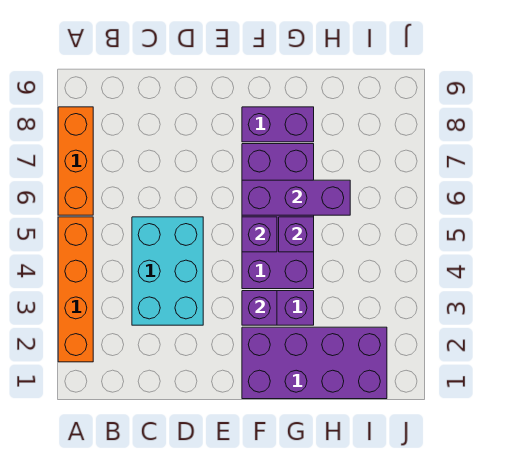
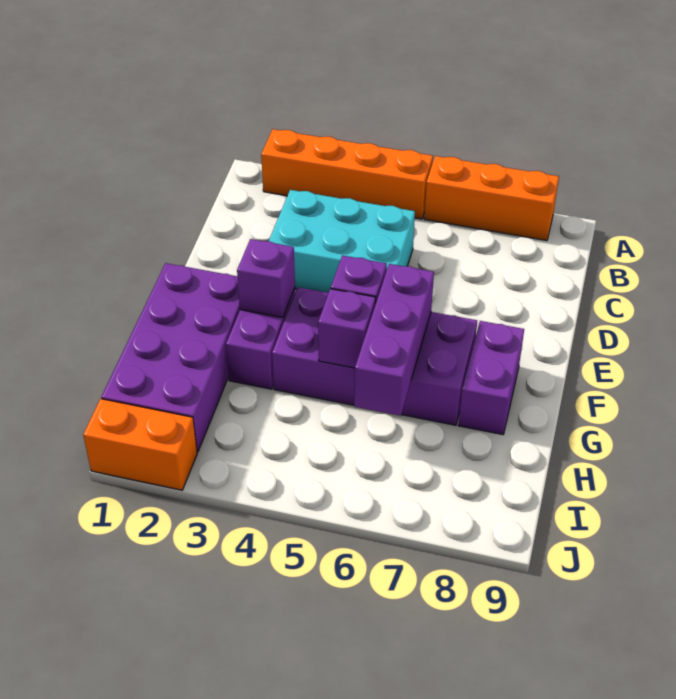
none -> orange brick J1:J2 level 1

